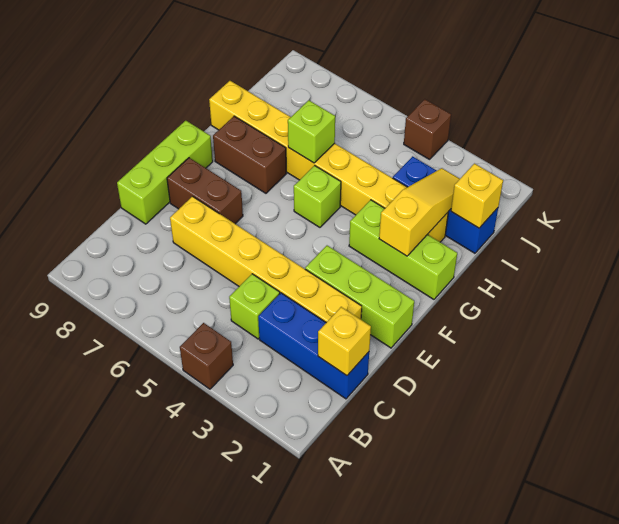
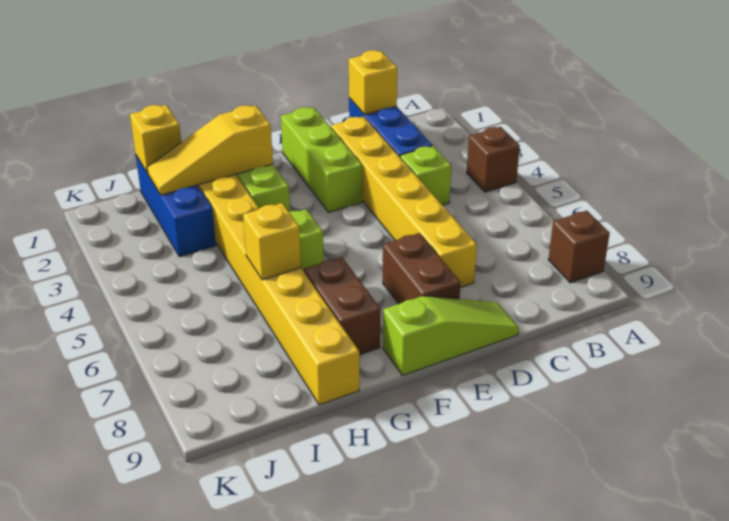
lime brick D9:F9 level 1 -> lime slope D9:F9 level 1 top F
lime brick H6 level 2 -> yellow brick H6 level 2
brown brick K4 level 1 -> brown brick A8 level 1

